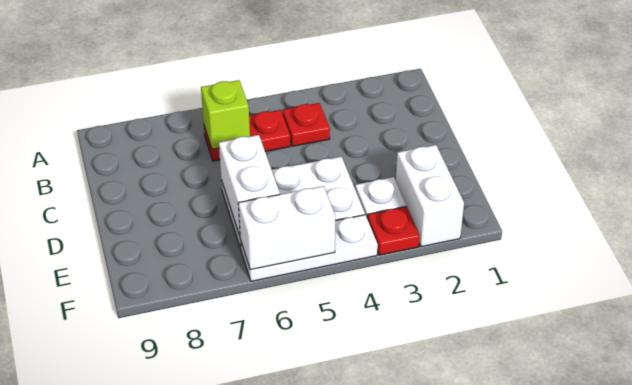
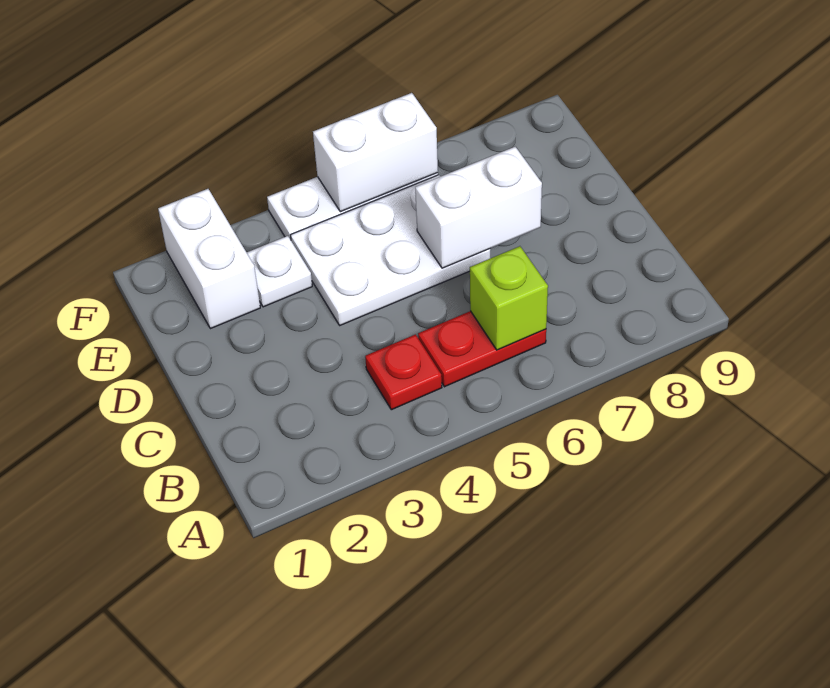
white brick D6:E6 level 2 -> white brick D6:D7 level 2
red plate F3 level 1 -> none

